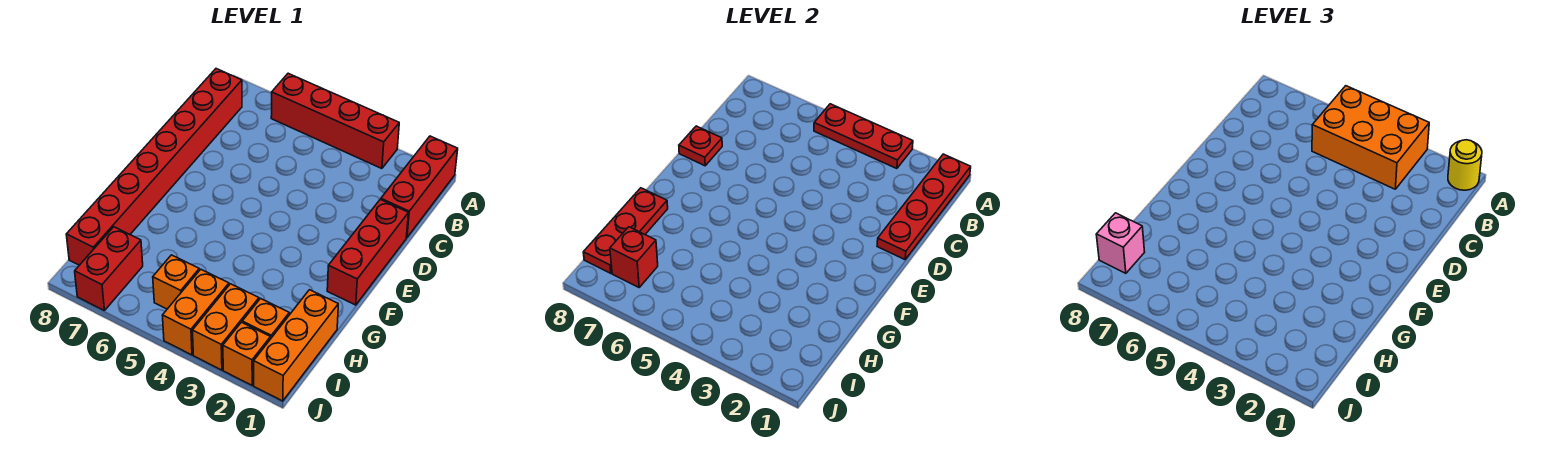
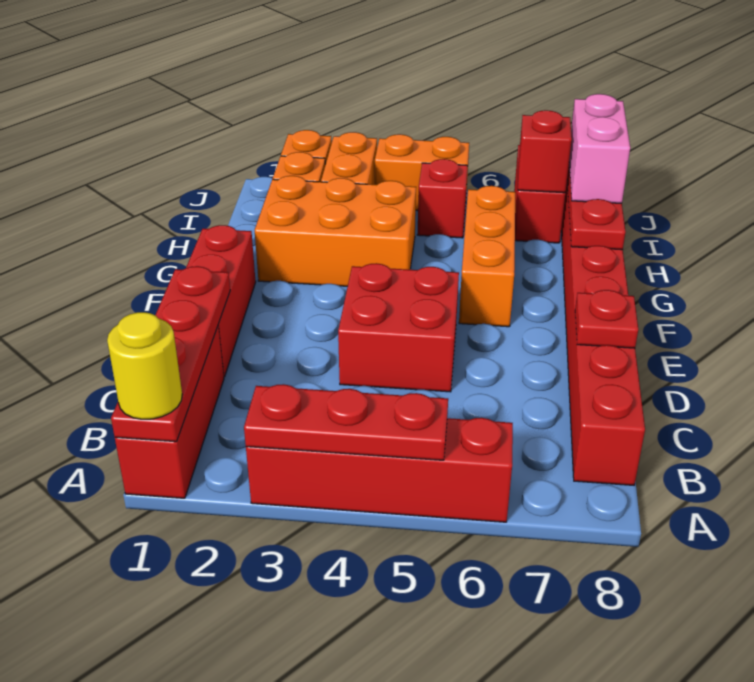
orange brick A3:B5 level 3 -> orange brick G2:H4 level 1
none -> red brick D4:E5 level 1
orange brick H1:J1 level 1 -> orange brick F6:H6 level 1
orange brick I4:J4 level 1 -> orange brick J4:J5 level 1
orange brick I5 level 1 -> red brick I5 level 1
pink brick I8 level 3 -> pink brick H8:I8 level 3

